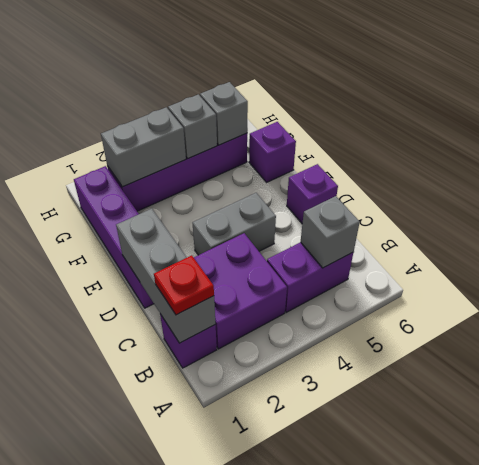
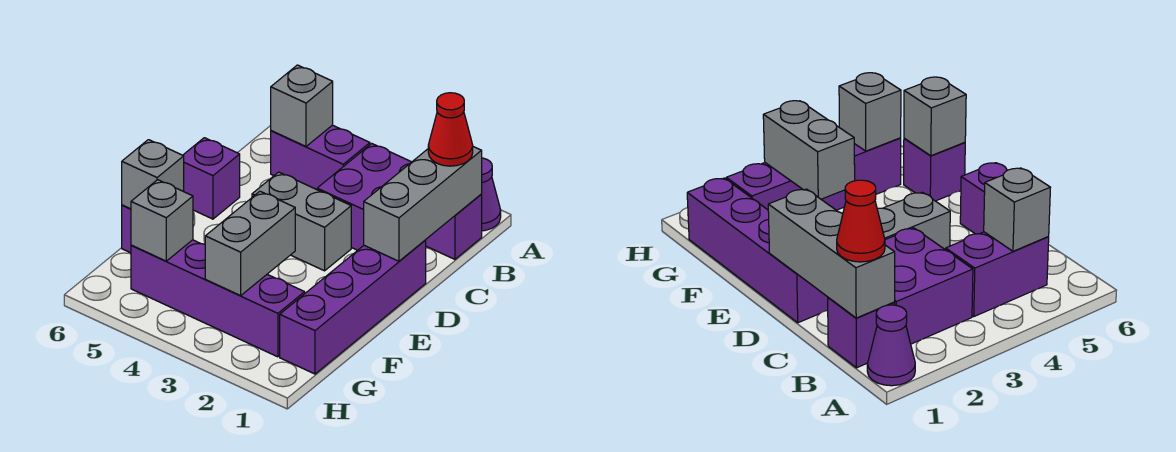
none -> purple cone A1 level 1
red plate B1 level 3 -> red cone B1 level 3
grey brick G2:G3 level 2 -> grey brick F3:G3 level 2
grey brick G4 level 2 -> grey brick F6 level 2

